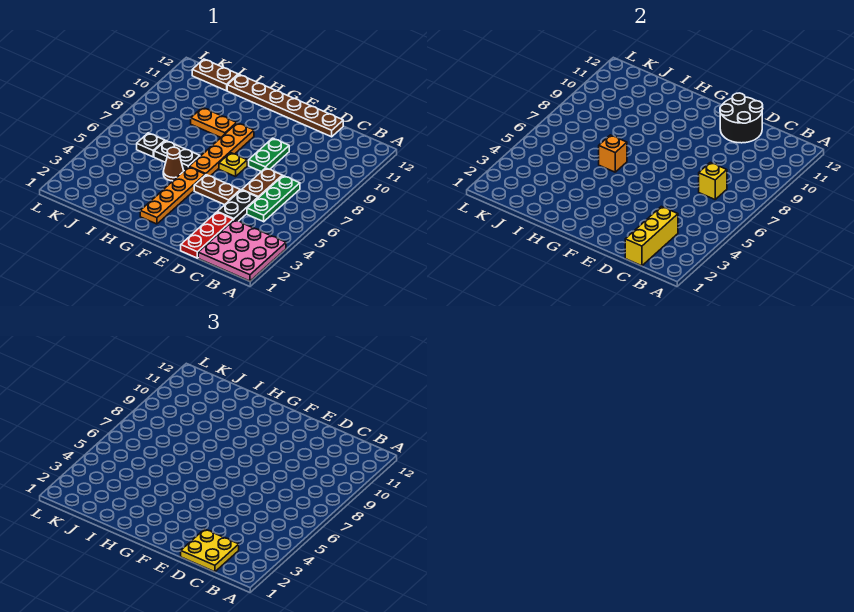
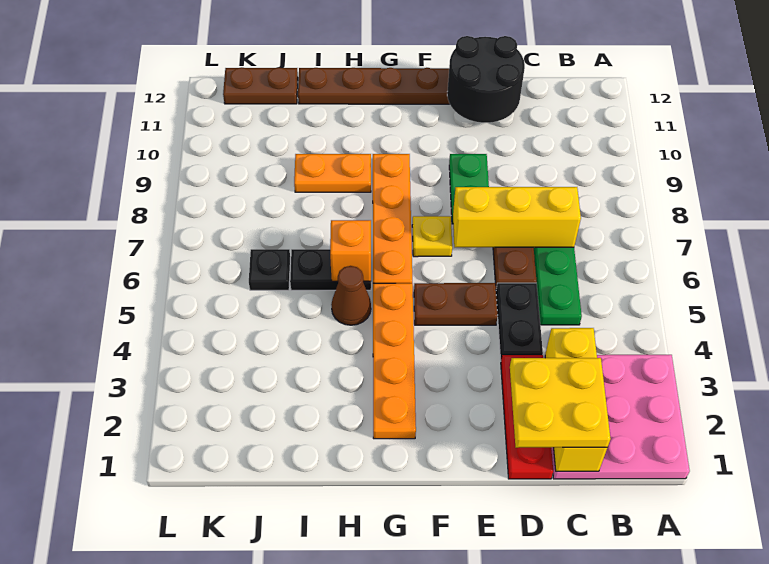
yellow brick C7 level 2 -> yellow brick C7:E7 level 2

